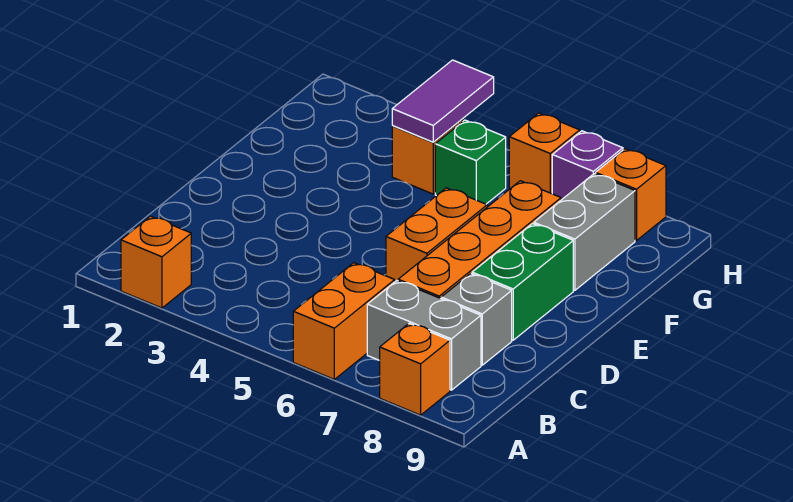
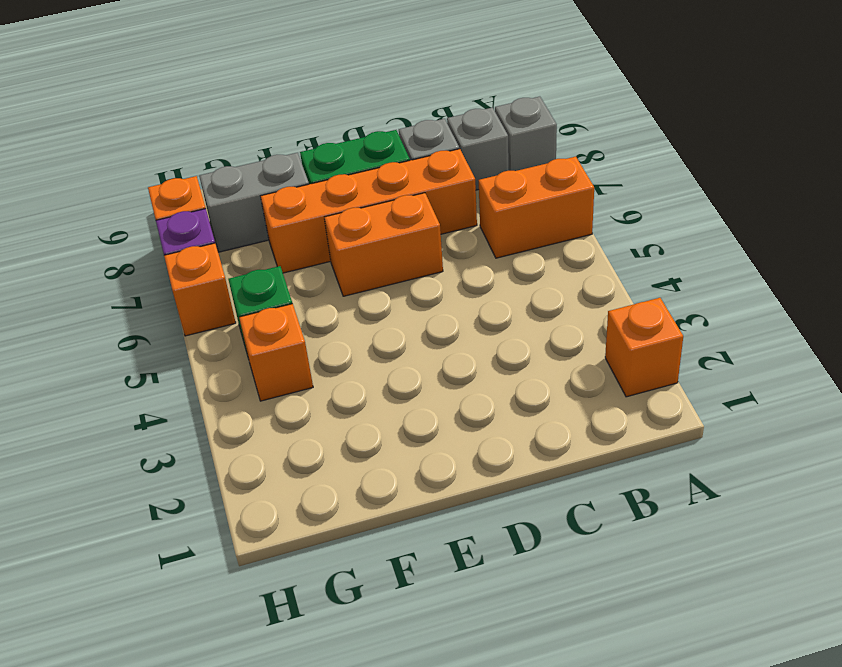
orange brick A8 level 1 -> grey brick A8 level 1
grey brick B7:B8 level 1 -> grey brick B8 level 1
purple tile G4:H4 level 2 -> none

